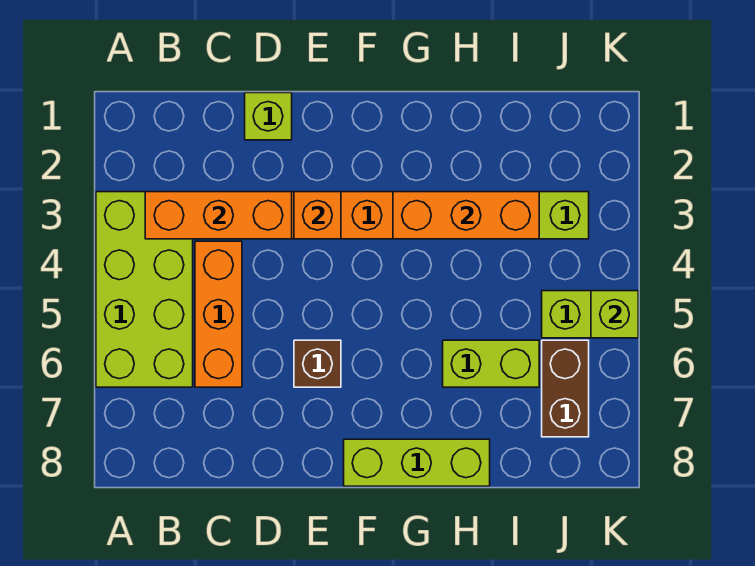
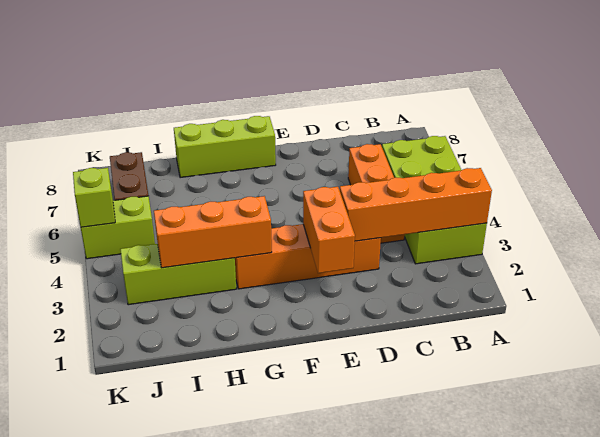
orange brick B3:D3 level 2 -> orange brick A3:D3 level 2
lime brick D1 level 1 -> none
orange brick E3 level 2 -> orange brick E2:E3 level 2
brown brick E6 level 1 -> none
lime brick H6:I6 level 1 -> none

